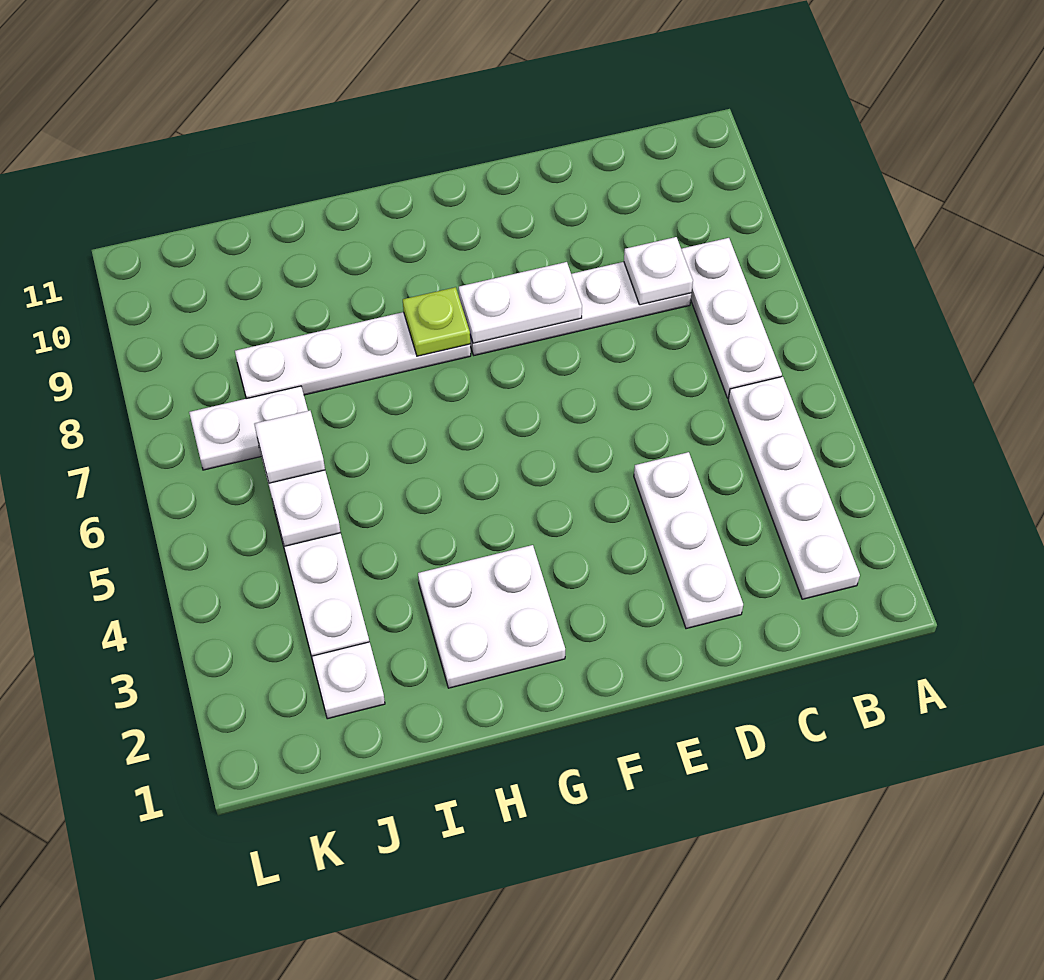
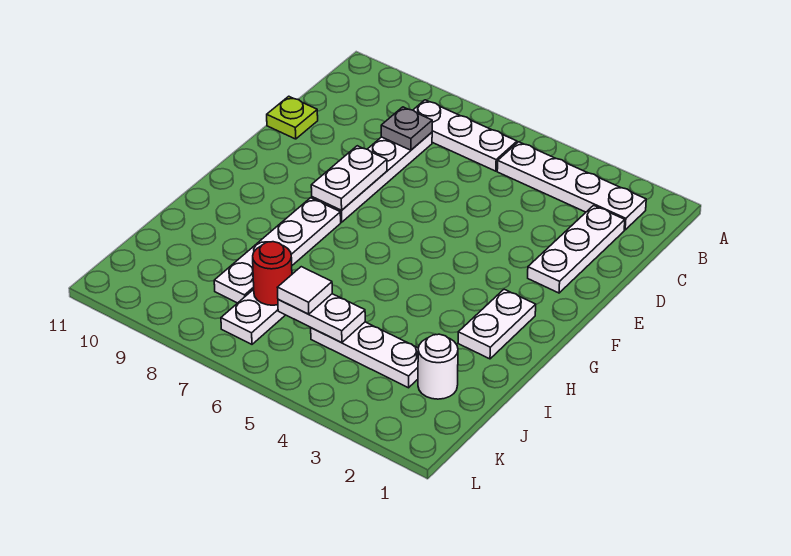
white plate C8 level 2 -> grey plate C8 level 2
white plate D2:D4 level 1 -> white plate C2:E2 level 1
white plate G2:H3 level 1 -> white plate G2:H2 level 1
lime plate G8 level 2 -> lime plate D11 level 1
white plate J2 level 1 -> white round brick J2 level 1
none -> red round brick J7 level 2

